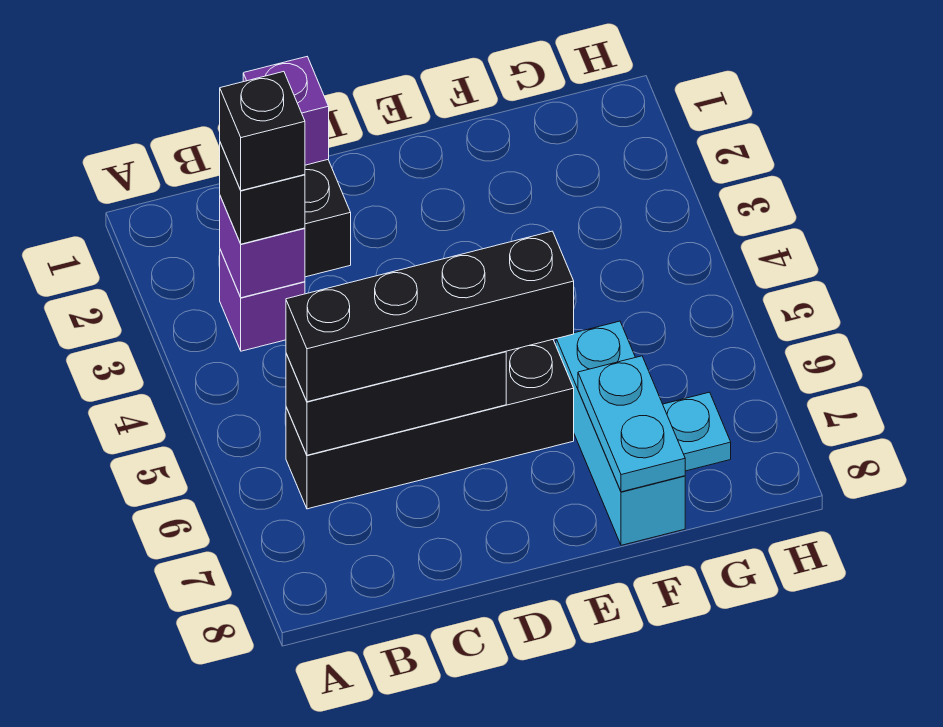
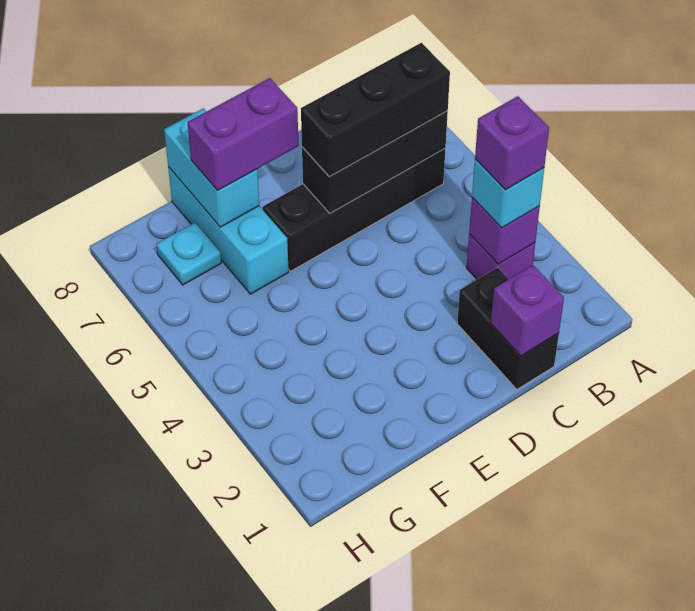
black brick B3 level 3 -> cyan brick B3 level 3
black brick B3 level 4 -> purple brick B3 level 4
black brick B6:E6 level 3 -> black brick B6:D6 level 3
none -> purple brick E7:F7 level 3
cyan plate F7:F8 level 2 -> cyan brick F7:F8 level 2

